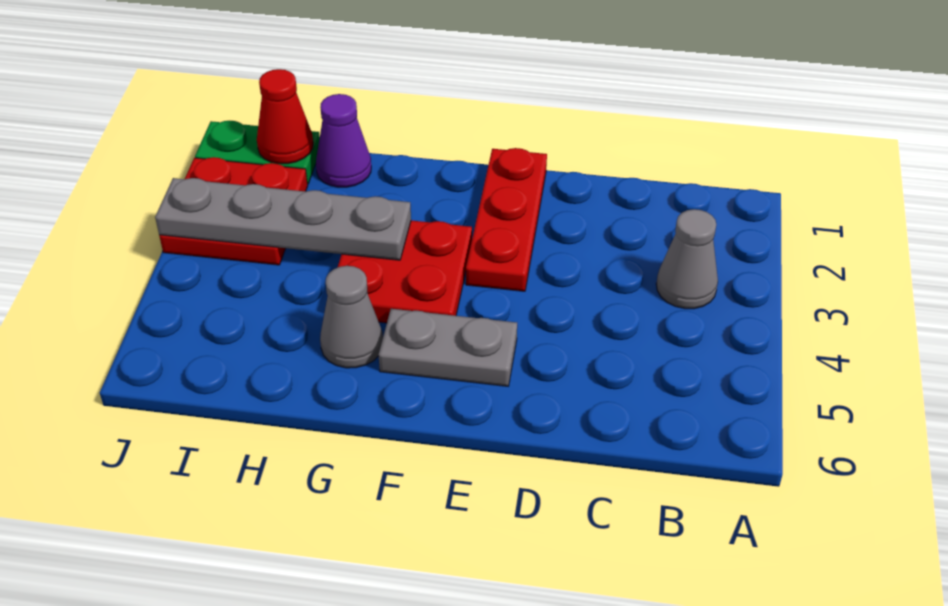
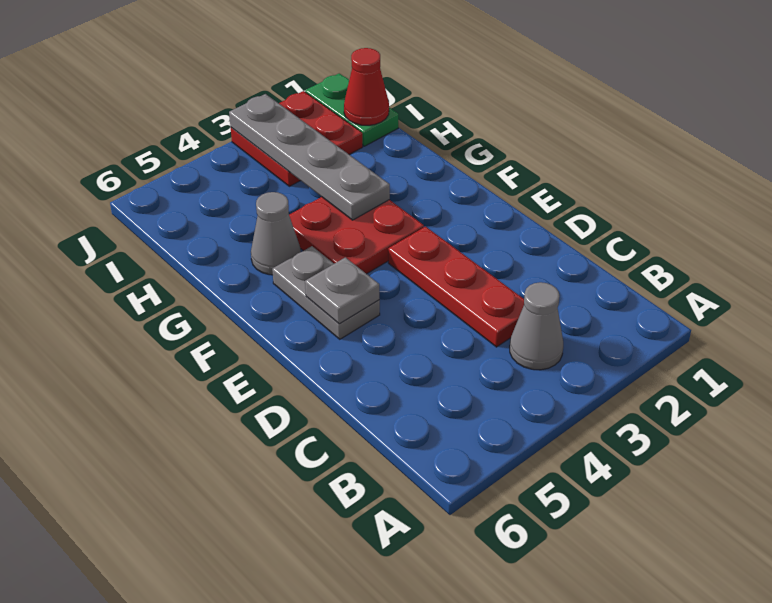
red plate E1:E3 level 1 -> red plate C3:E3 level 1
none -> grey plate E5 level 2
purple cone H1 level 1 -> none

